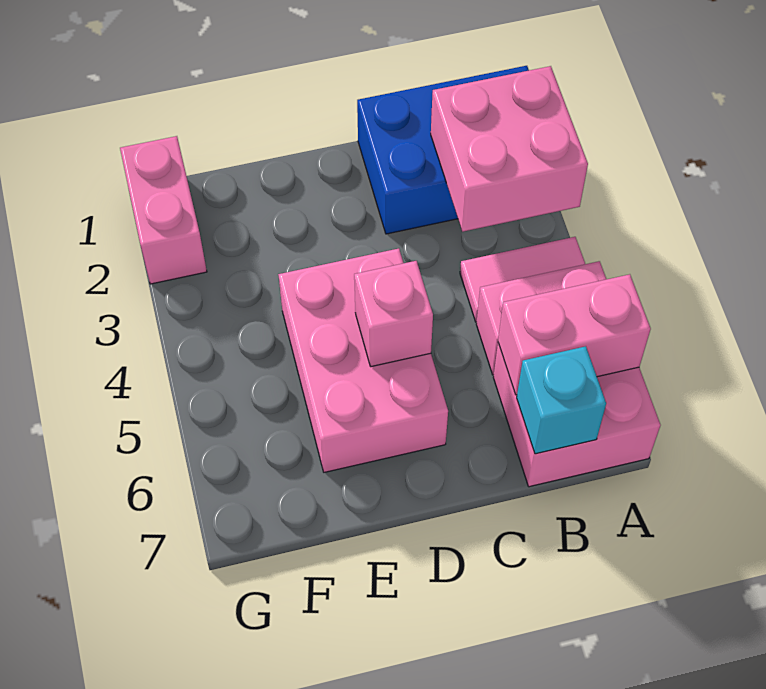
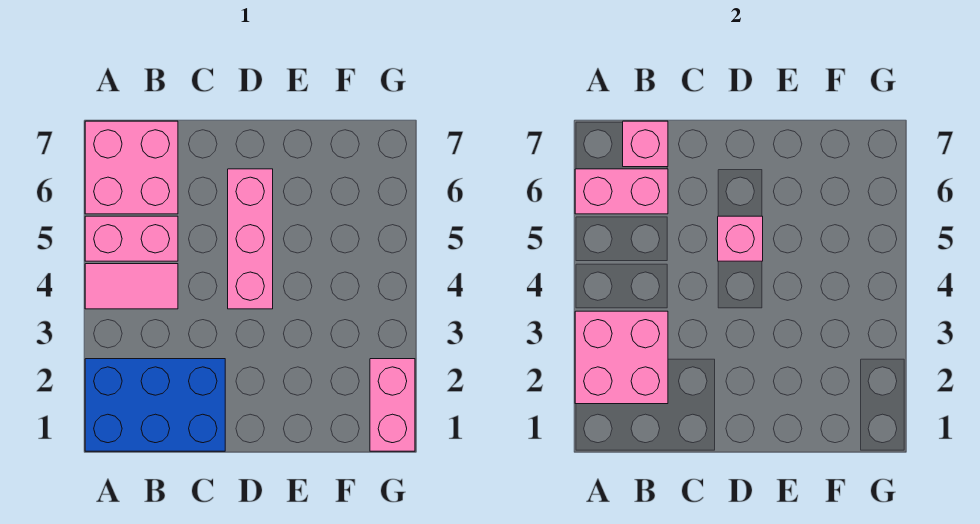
cyan brick B7 level 2 -> pink brick B7 level 2
pink brick D4:E6 level 1 -> pink brick D4:D6 level 1

